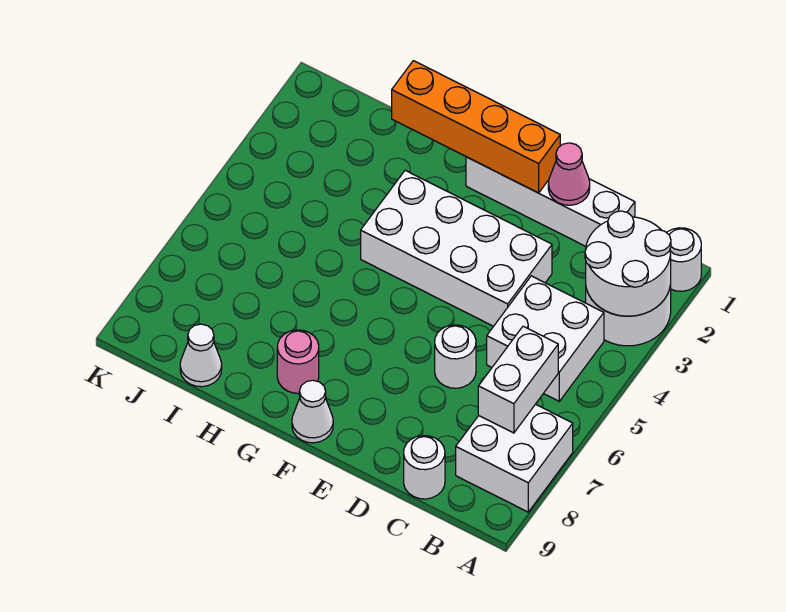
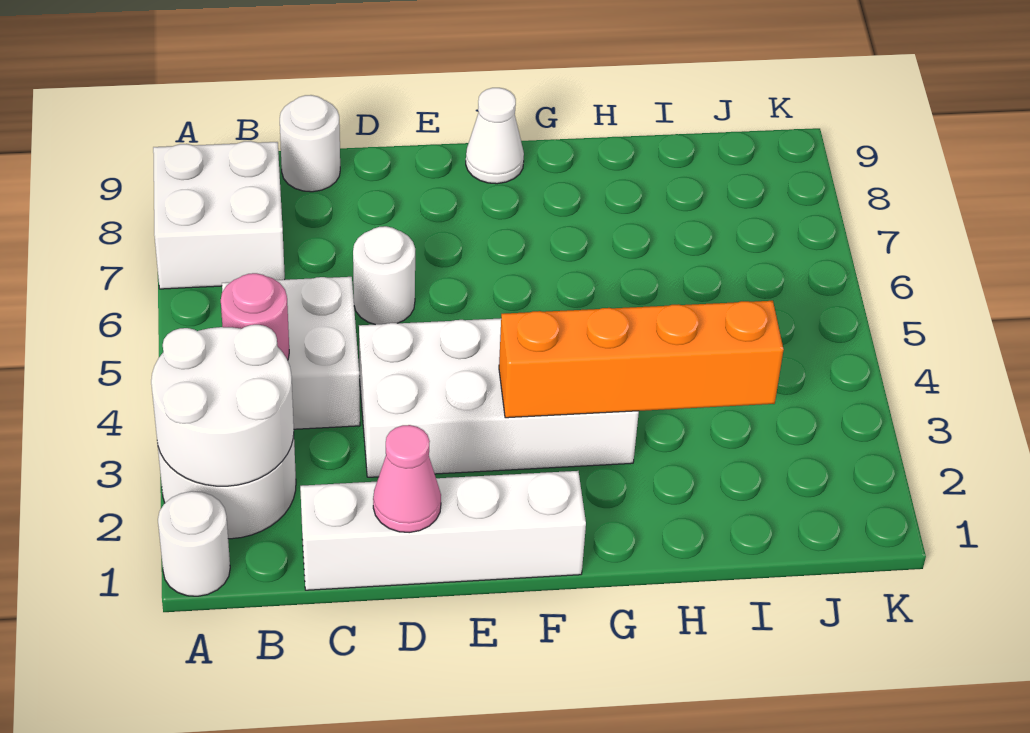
white brick B6:B7 level 2 -> none
orange brick E1:H1 level 2 -> orange brick F3:I3 level 2
pink round brick G8 level 1 -> pink round brick B4 level 2
white cone I9 level 1 -> none

